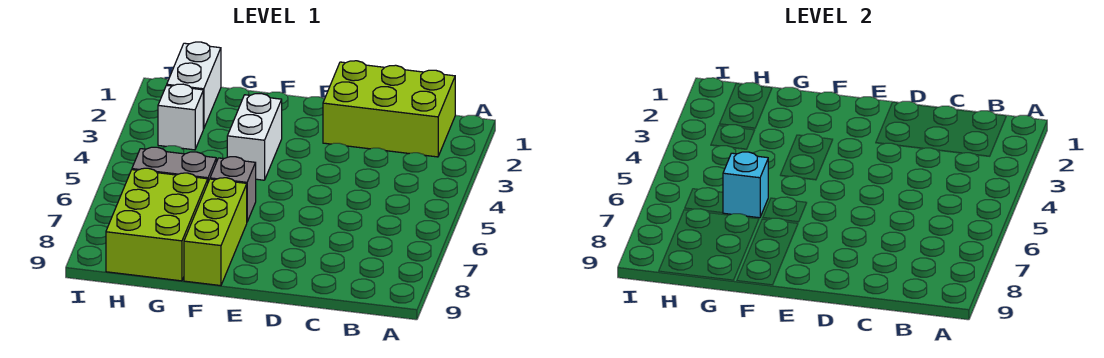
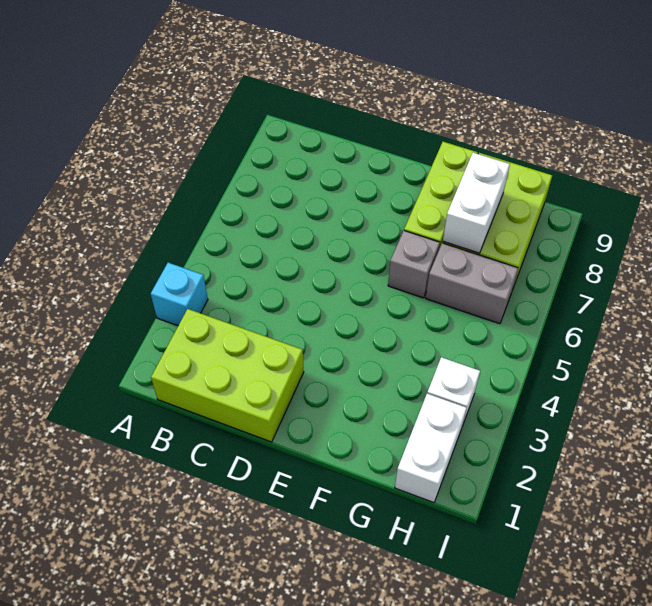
white brick F3:F4 level 1 -> white brick G7:G8 level 2
cyan brick G6 level 2 -> cyan brick A3 level 1

